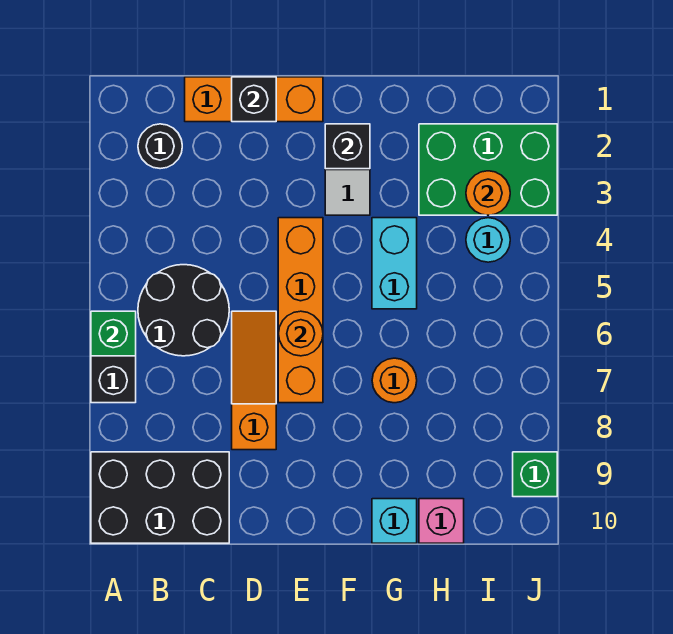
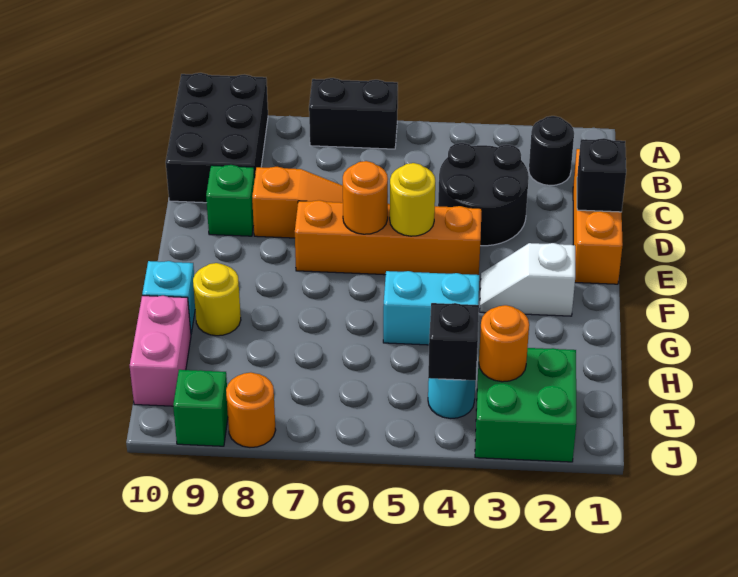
green brick A6 level 2 -> green brick D9 level 1
black round brick B5:C6 level 1 -> black round brick C3:D4 level 1
none -> yellow round brick E5 level 2
black brick F2 level 2 -> black brick I4 level 2
orange round brick G7 level 1 -> orange round brick J8 level 1
none -> yellow round brick G9 level 1
green brick H2:J3 level 1 -> green brick I2:J3 level 1
pink brick H10 level 1 -> pink brick H10:I10 level 1

